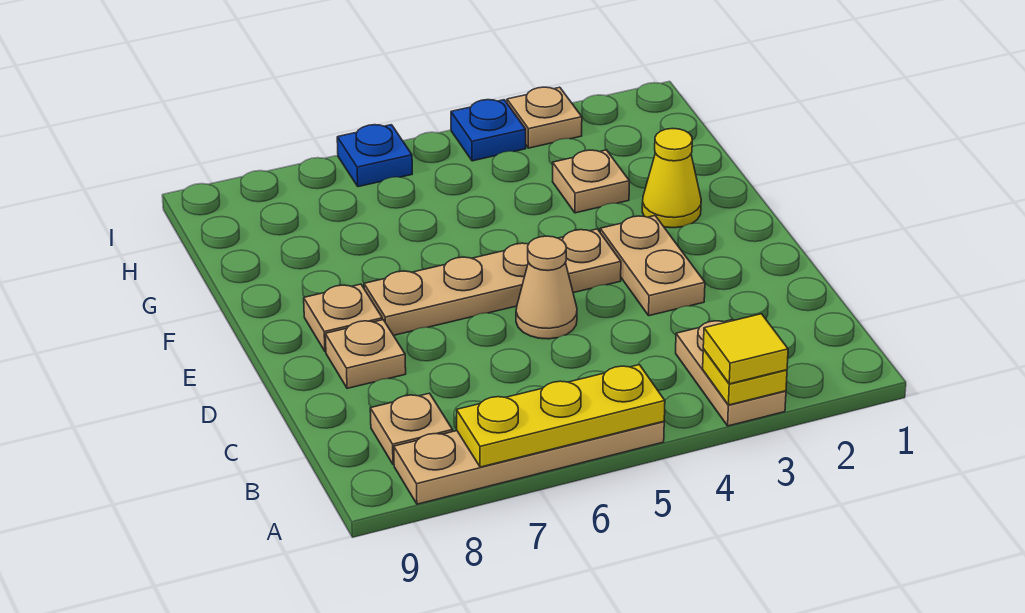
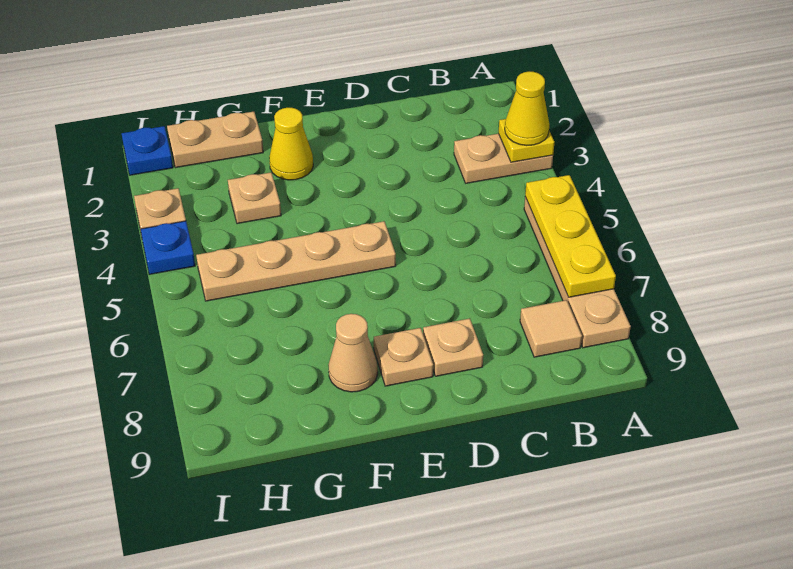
yellow tile A3 level 3 -> yellow cone A3 level 3
tan plate B8 level 1 -> tan tile B8 level 1
tan plate D3:E3 level 1 -> tan plate G1:H1 level 1
tan cone D5 level 1 -> tan cone F8 level 1
tan plate E4:E7 level 1 -> tan plate E5:H5 level 1
blue plate I6 level 1 -> blue plate I1 level 1

